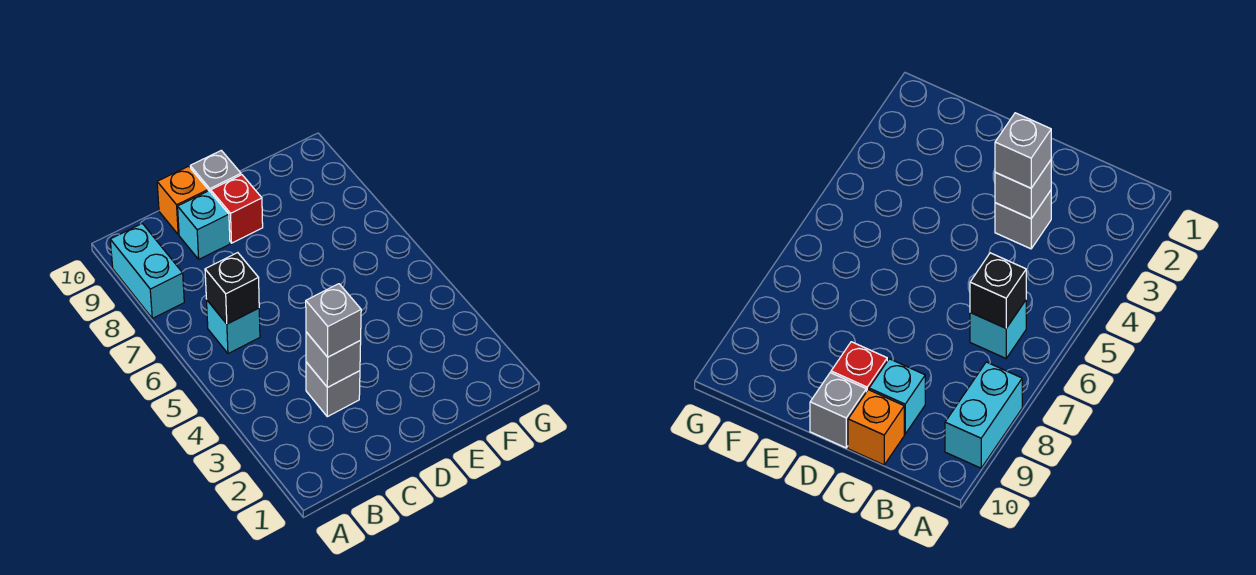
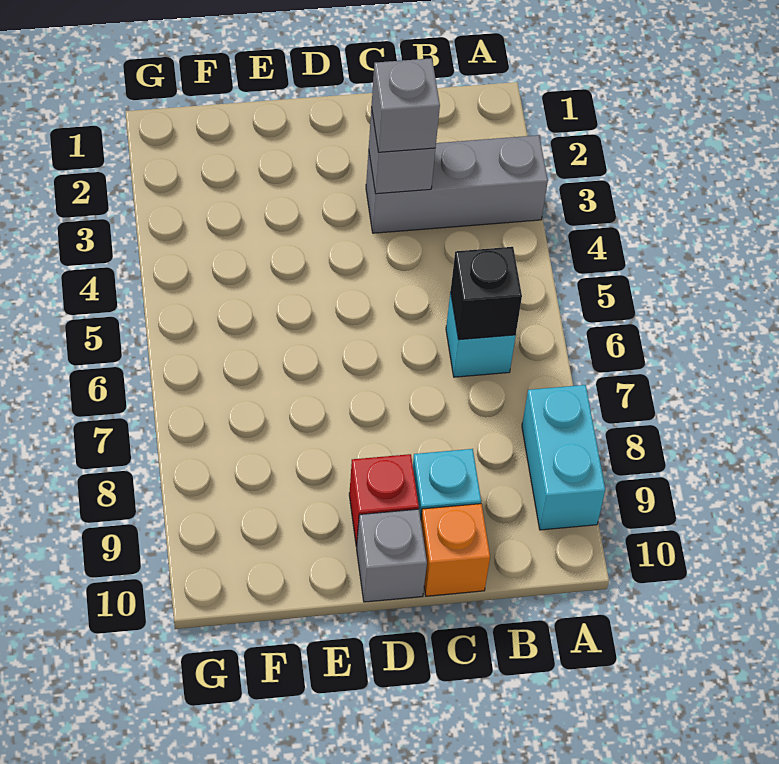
grey brick C3 level 1 -> grey brick A3:C3 level 1

